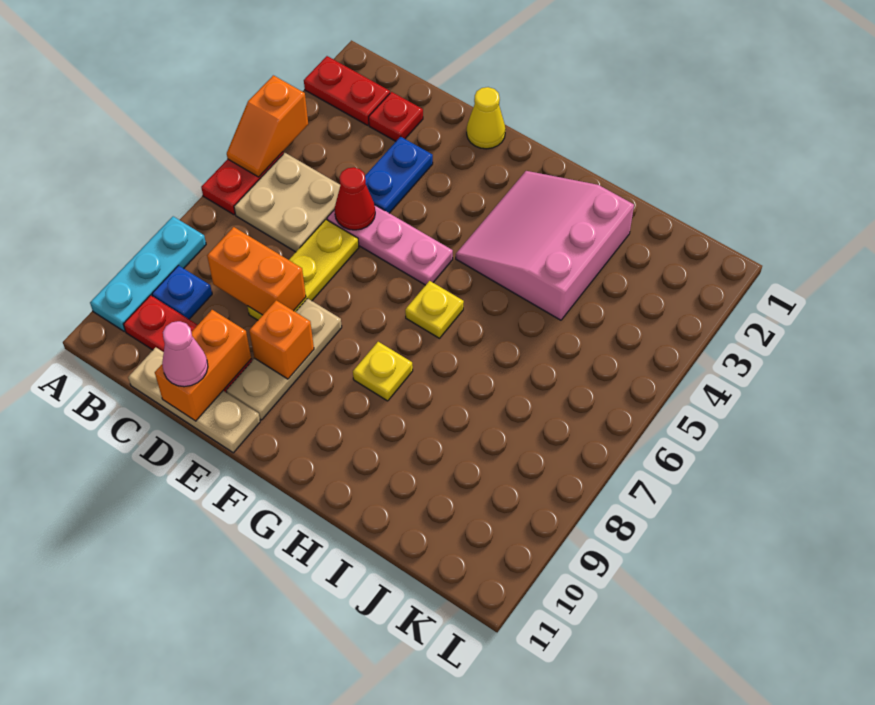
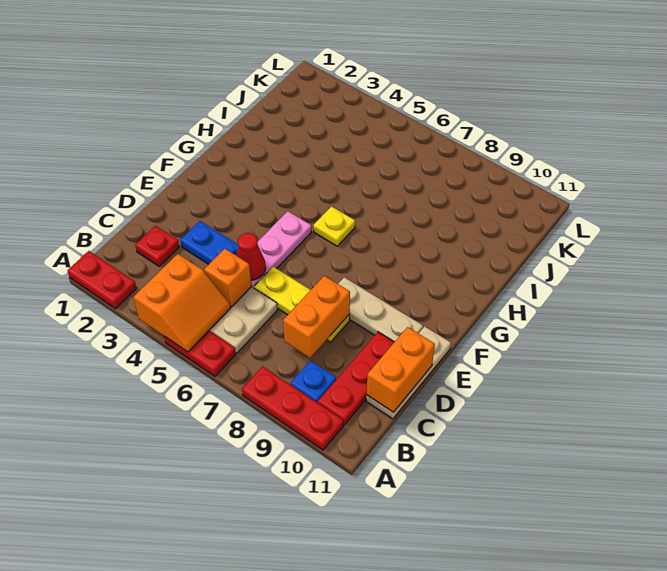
red plate A2:B2 level 1 -> red plate A1:A2 level 1
orange slope A4:A5 level 2 top 4 -> orange slope A4:B5 level 2 top 4
cyan plate A8:A10 level 1 -> red plate A8:A10 level 1
orange brick D10:D11 level 2 -> orange brick C11:D11 level 2
pink cone D11 level 3 -> none
yellow cone E1 level 1 -> none
orange brick E9 level 2 -> orange brick C5 level 2
pink slope G2:I4 level 1 top I -> none
yellow plate G8 level 1 -> none

